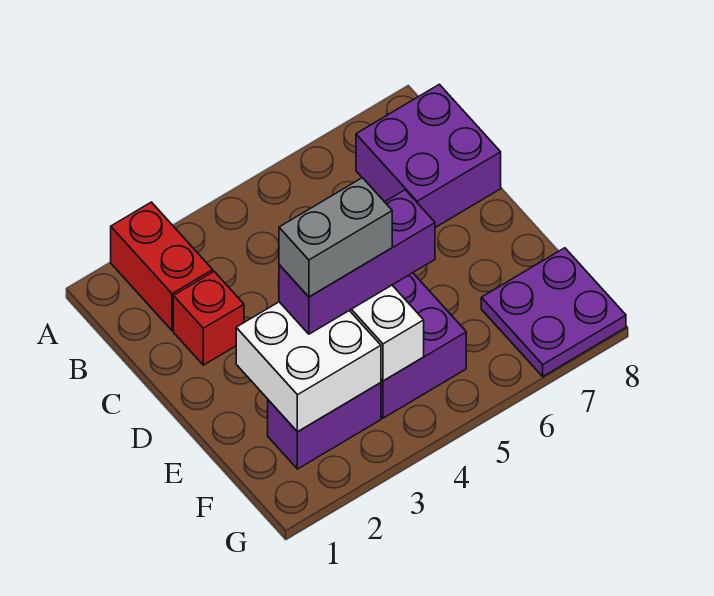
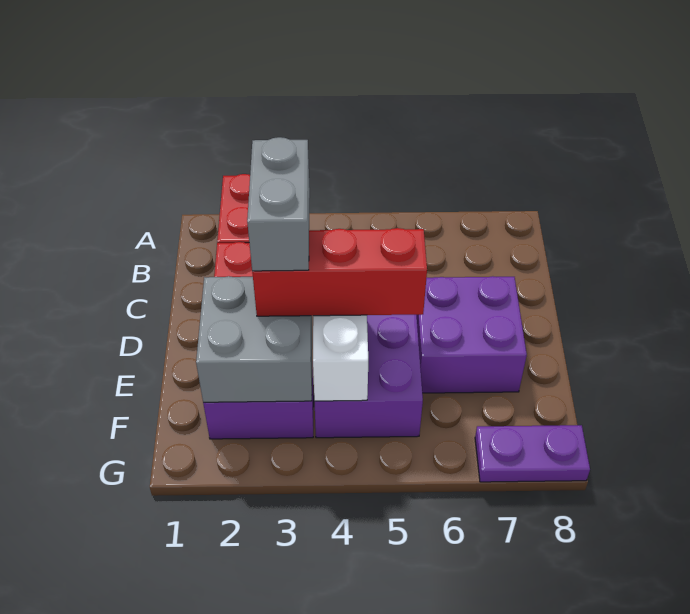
purple brick B7:C8 level 1 -> purple brick D6:E7 level 1
white brick E2:F3 level 2 -> grey brick E2:F3 level 2
purple brick E3:E5 level 3 -> red brick E3:E5 level 3
grey brick E3:E4 level 4 -> grey brick D3:E3 level 4
purple plate F7:G8 level 1 -> purple plate G7:G8 level 1

